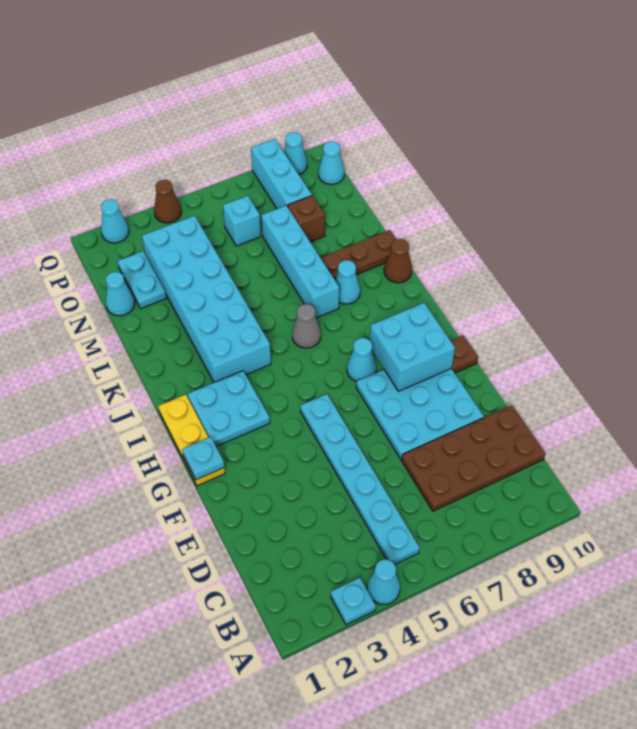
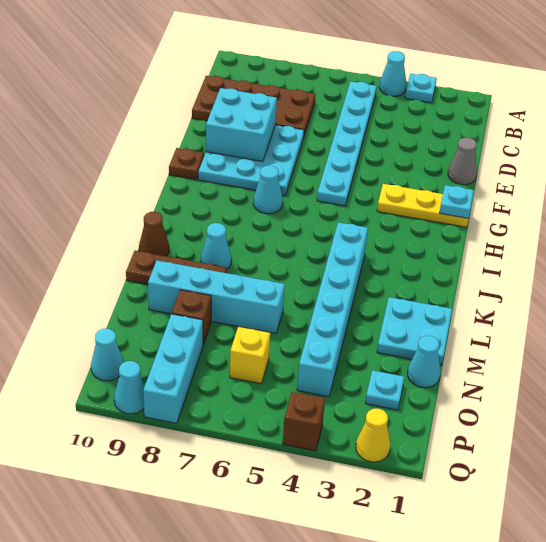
yellow plate G1:I1 level 1 -> yellow plate G1:G3 level 1
cyan brick G8:H9 level 2 -> cyan brick E8:F9 level 2
cyan plate H2:I3 level 1 -> cyan plate L1:M2 level 1
cyan brick J3:O4 level 1 -> cyan brick J4:O4 level 1
grey cone J6 level 1 -> grey cone E1 level 1
cyan brick K7:N7 level 1 -> cyan brick M6:M9 level 1
cyan plate N2:O2 level 1 -> cyan plate O2 level 1
cyan brick O6 level 1 -> yellow brick O6 level 1
cyan cone Q2 level 1 -> yellow cone Q2 level 1
brown cone Q4 level 1 -> brown brick Q4 level 1

